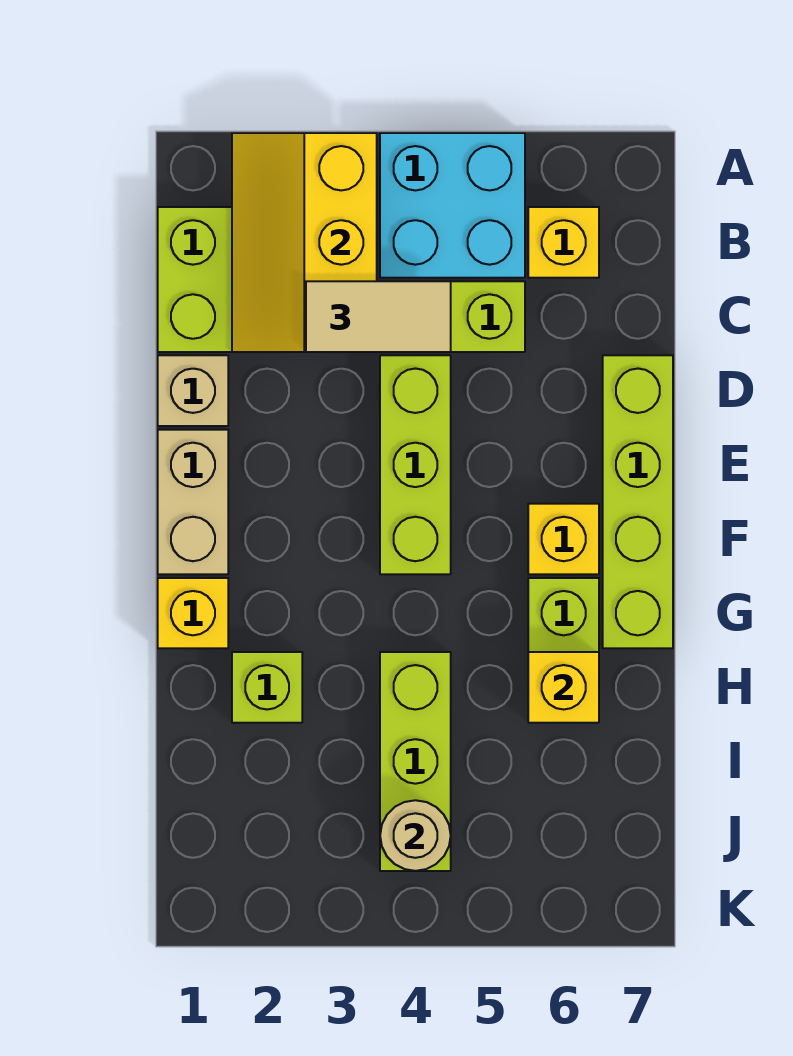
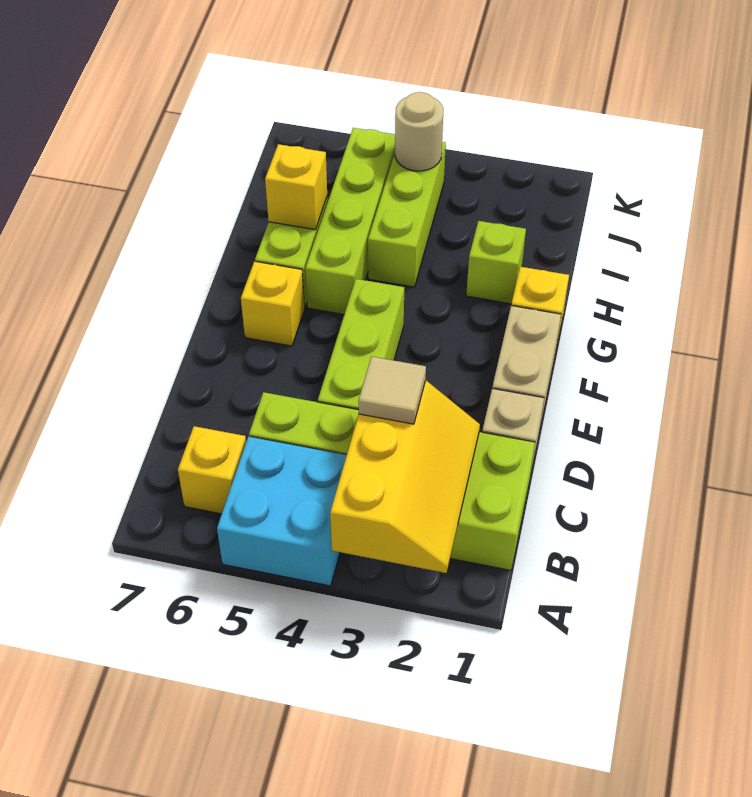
tan tile C3:C4 level 3 -> tan tile C3 level 3
lime brick D7:G7 level 1 -> lime brick G5:J5 level 1

